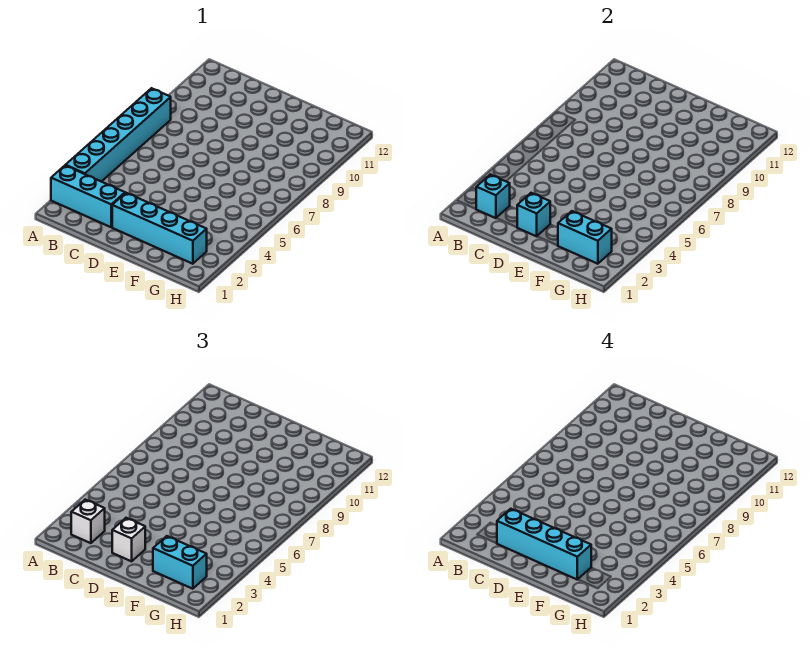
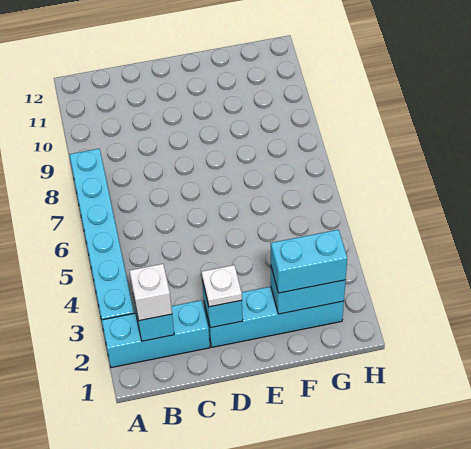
cyan brick C2:F2 level 4 -> none
white brick D2 level 3 -> white plate D2 level 3

